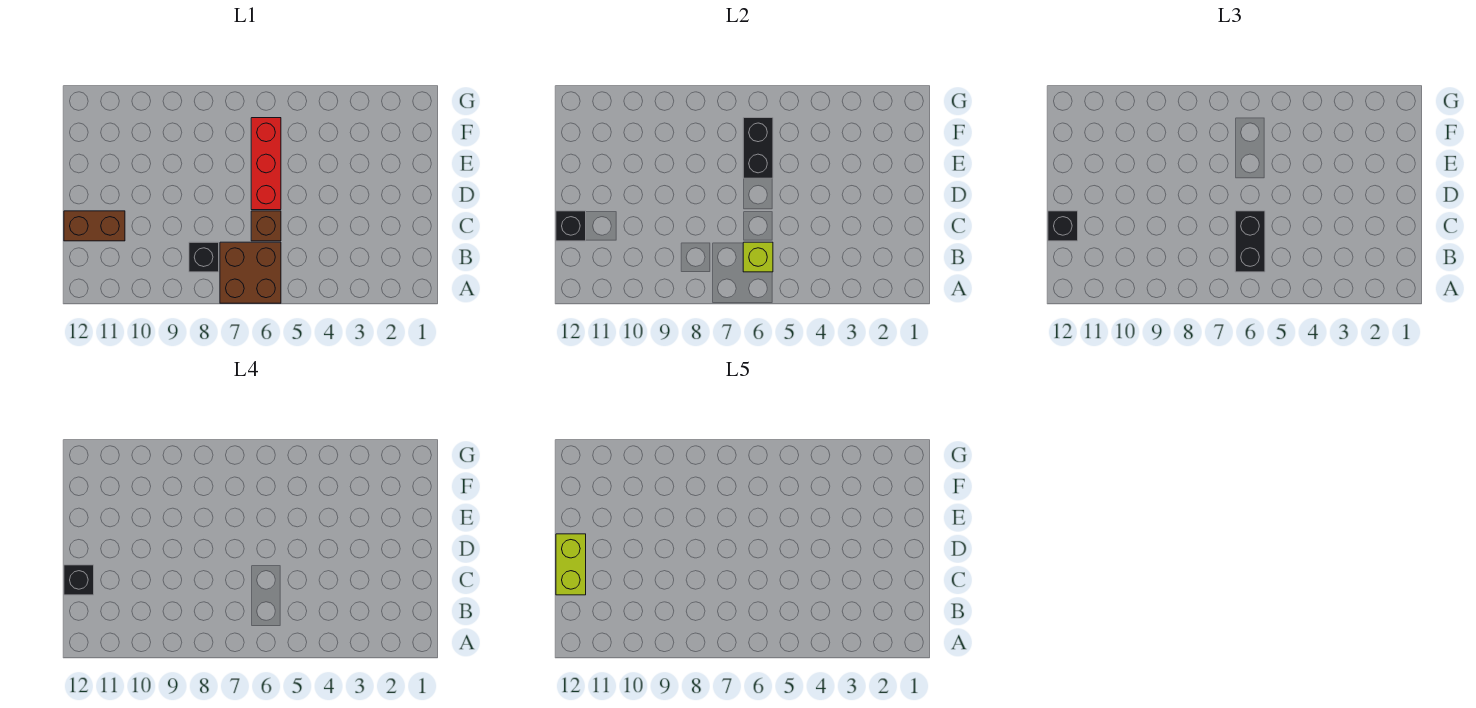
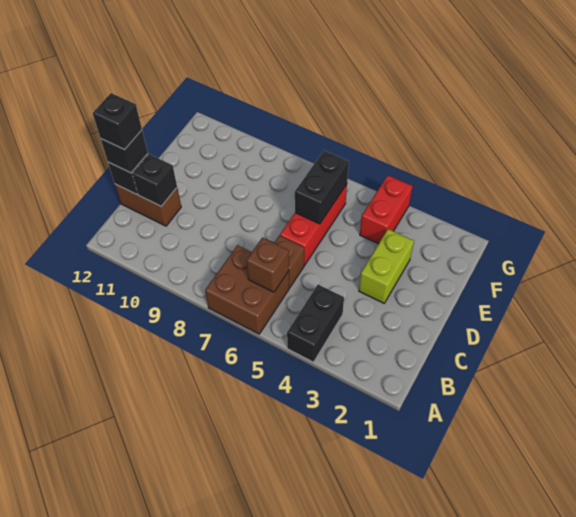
lime brick B6 level 2 -> brown brick B6 level 2
black brick B6:C6 level 3 -> black brick A4:B4 level 1
black brick B8 level 1 -> black brick C11 level 2
lime brick C12:D12 level 5 -> lime brick D3:E3 level 1
none -> red brick F4:G4 level 1

